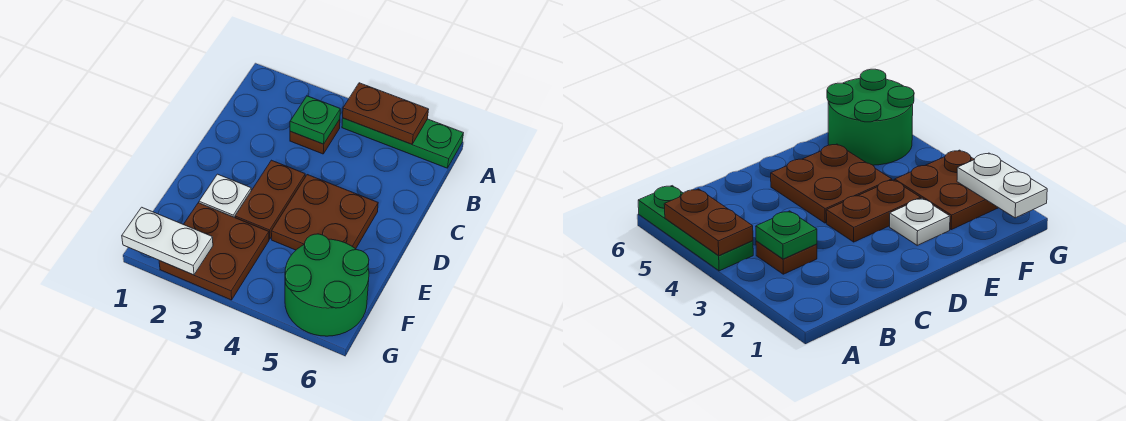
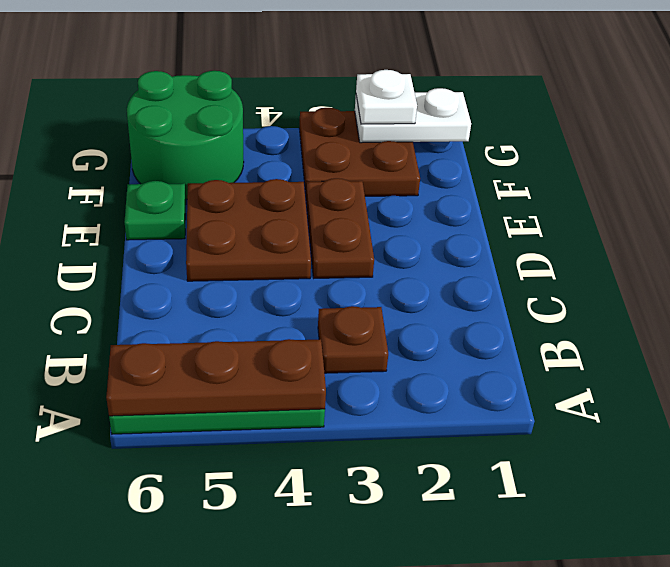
brown plate A4:A5 level 2 -> brown plate A4:A6 level 2
green plate B3 level 2 -> green plate E6 level 1
white plate E2 level 1 -> white plate G2 level 3

